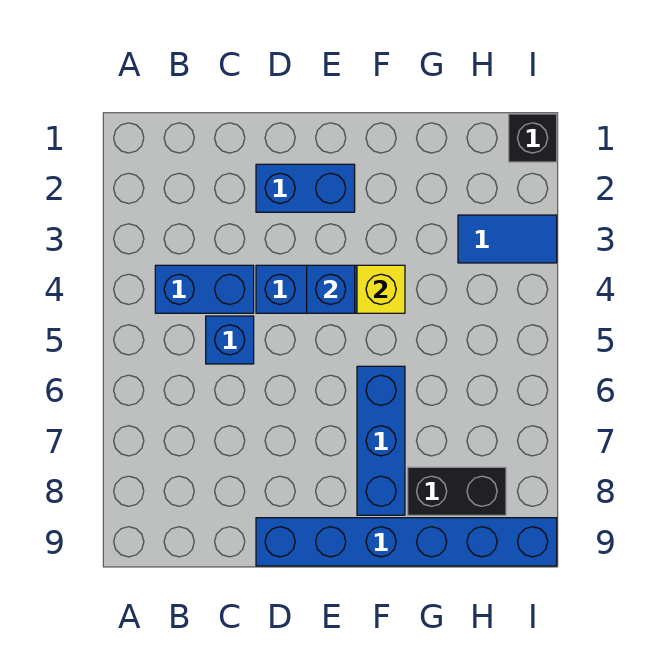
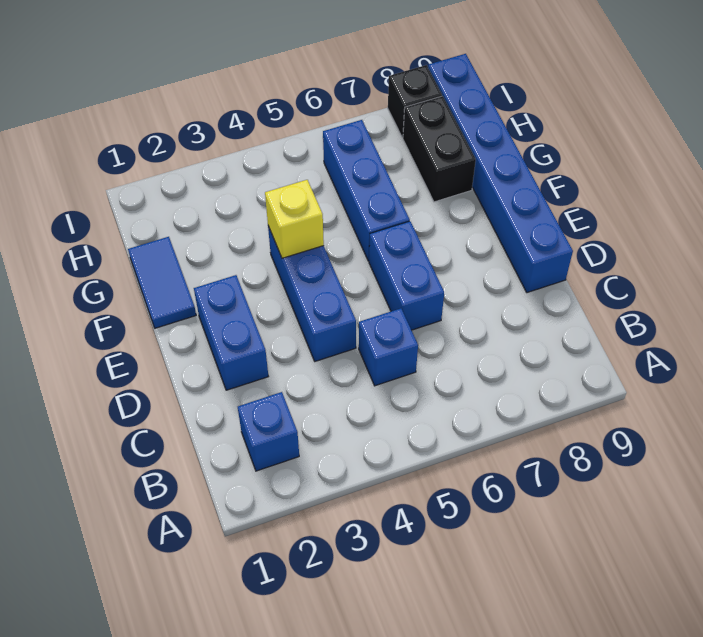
blue brick B4:C4 level 1 -> blue brick D6:E6 level 1
blue brick E4 level 2 -> blue brick B2 level 1
blue brick F6:F8 level 1 -> blue brick F6:H6 level 1
blue tile H3:I3 level 1 -> blue tile F1:G1 level 1
black brick I1 level 1 -> black brick I8 level 1

